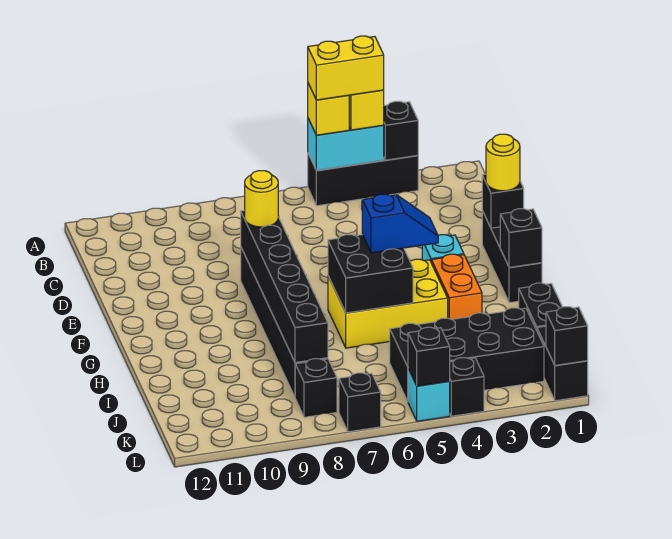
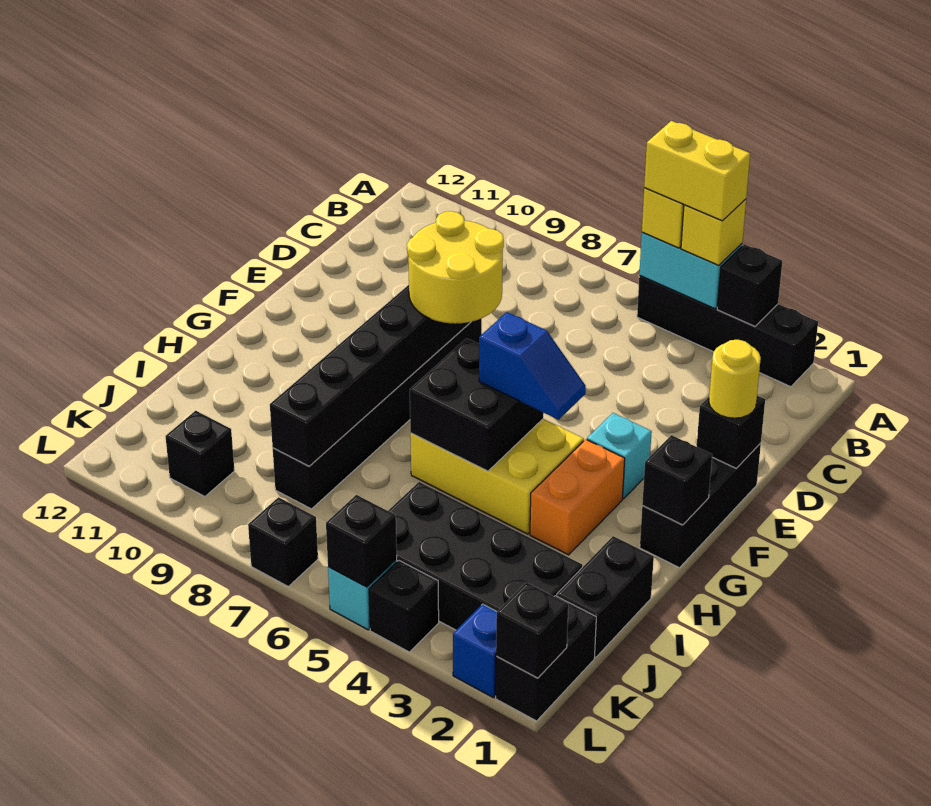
black brick A3:A5 level 1 -> black brick A2:A5 level 1
yellow round brick E8 level 3 -> yellow round brick E7:F8 level 3
black brick K8 level 1 -> black brick K10 level 1
none -> blue brick L2 level 1

